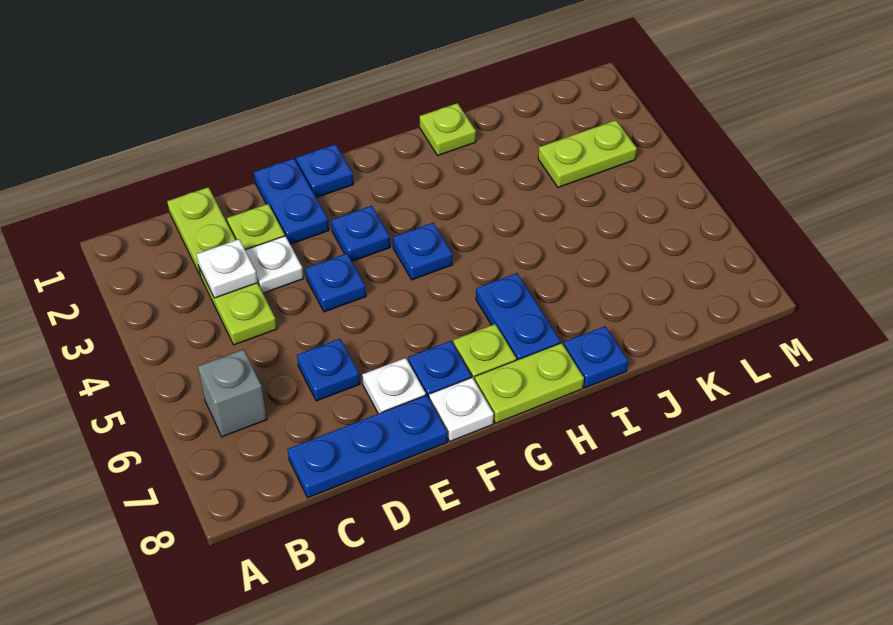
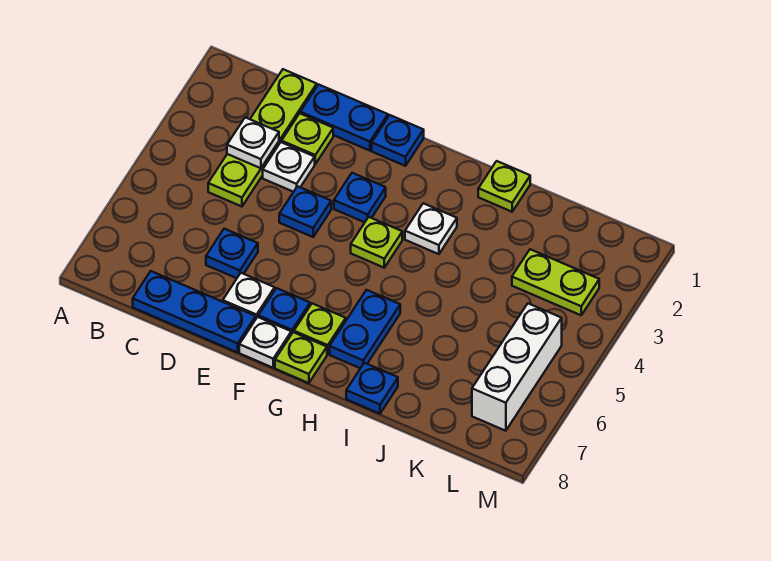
grey brick B6 level 1 -> none
blue plate E1:E2 level 1 -> blue plate D1:E1 level 1
blue plate G4 level 1 -> lime plate G4 level 1
lime plate G8:H8 level 1 -> lime plate G8 level 1
none -> white plate H3 level 1
none -> white brick L5:L7 level 1

